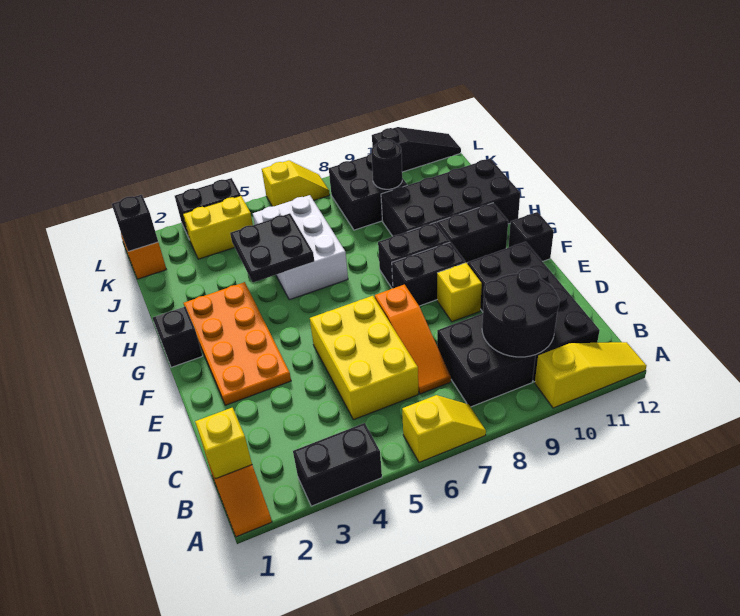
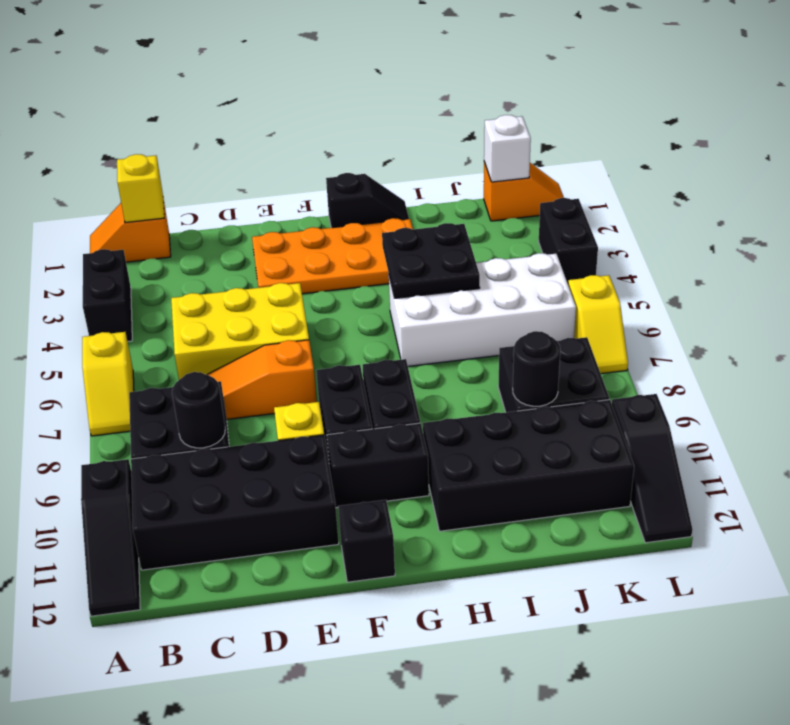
yellow slope A10:A12 level 1 top 10 -> black slope A10:A12 level 1 top 10
black round brick B9:C10 level 2 -> black round brick C9 level 2
black brick G10:G11 level 1 -> black brick F10:G10 level 1
white brick H5:J6 level 1 -> white brick H5:K6 level 1
black brick H9:I12 level 1 -> black brick H10:K11 level 1
black brick K1 level 2 -> white brick K1 level 2
yellow brick K3:K4 level 1 -> none

